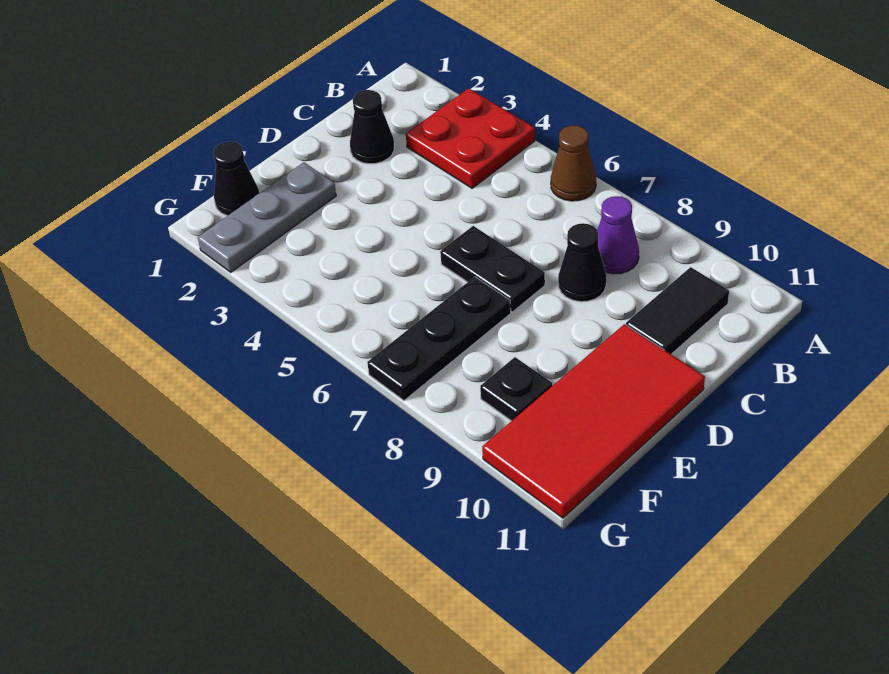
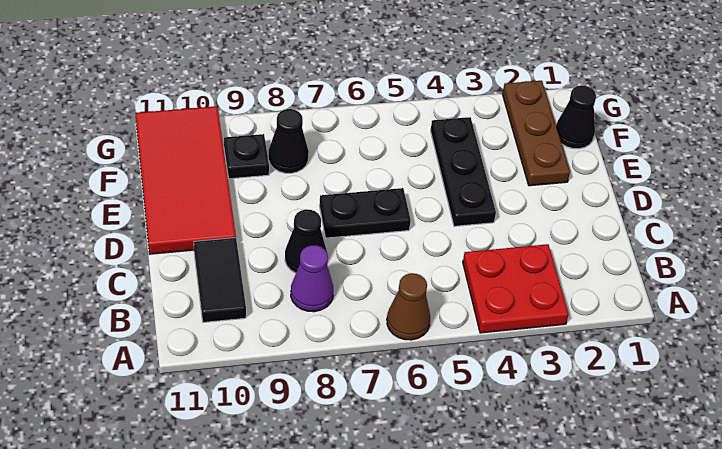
black cone C2 level 1 -> black cone F8 level 1
grey plate E2:G2 level 1 -> brown plate E2:G2 level 1
black plate E7:G7 level 1 -> black plate D4:F4 level 1

